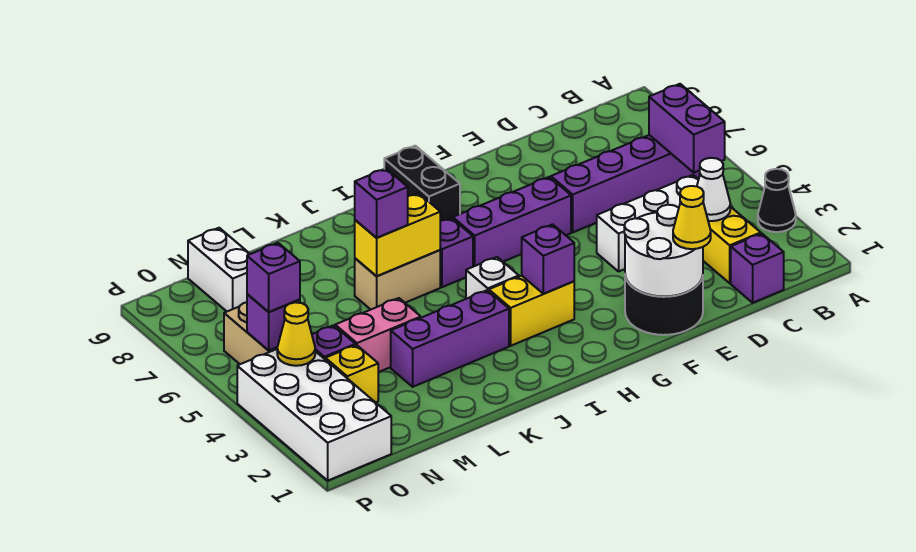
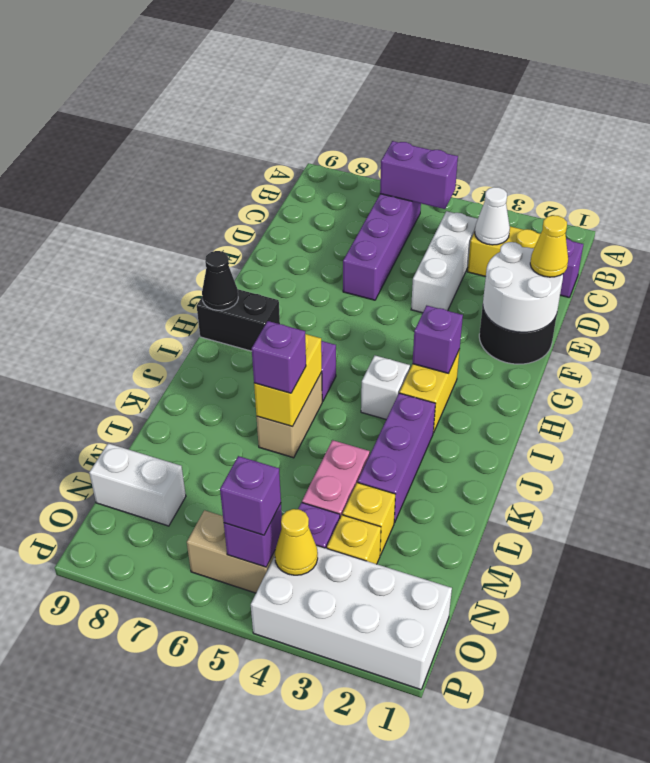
black cone A3 level 1 -> black cone H9 level 2
purple brick F6:H6 level 1 -> none
none -> yellow brick M3 level 1

